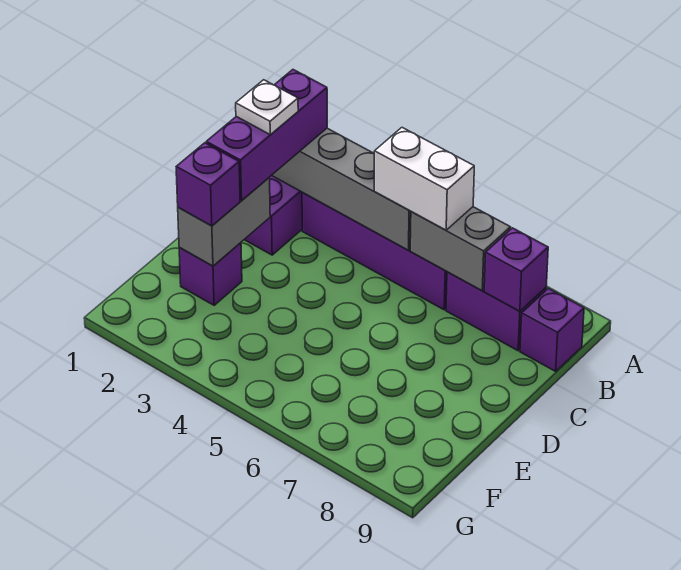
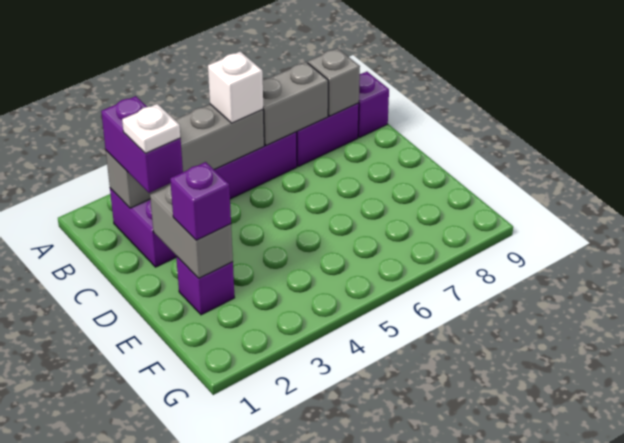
purple brick B2:D2 level 3 -> purple brick B2:C2 level 3
white brick B5:B6 level 3 -> white brick B5 level 3
purple brick B8 level 2 -> grey brick B8 level 2

